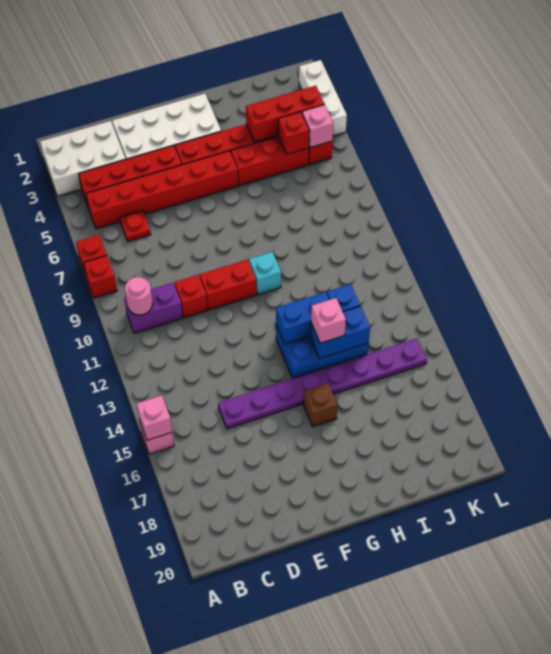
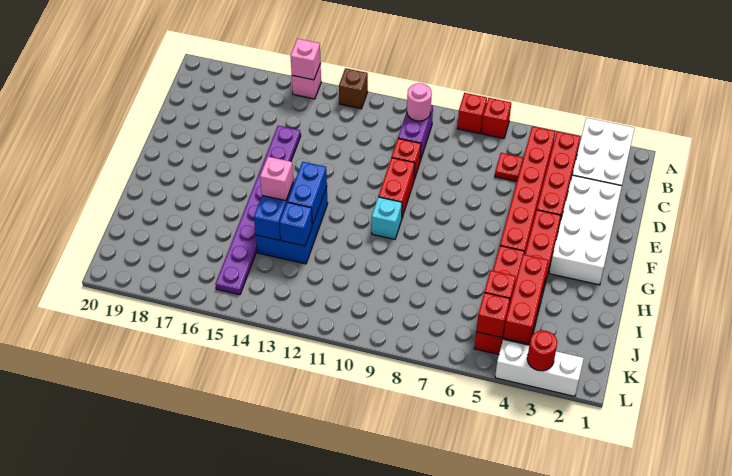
brown brick G16 level 1 -> brown brick A13 level 1
pink brick K5 level 2 -> red brick K5 level 2
none -> red round brick L3 level 2

